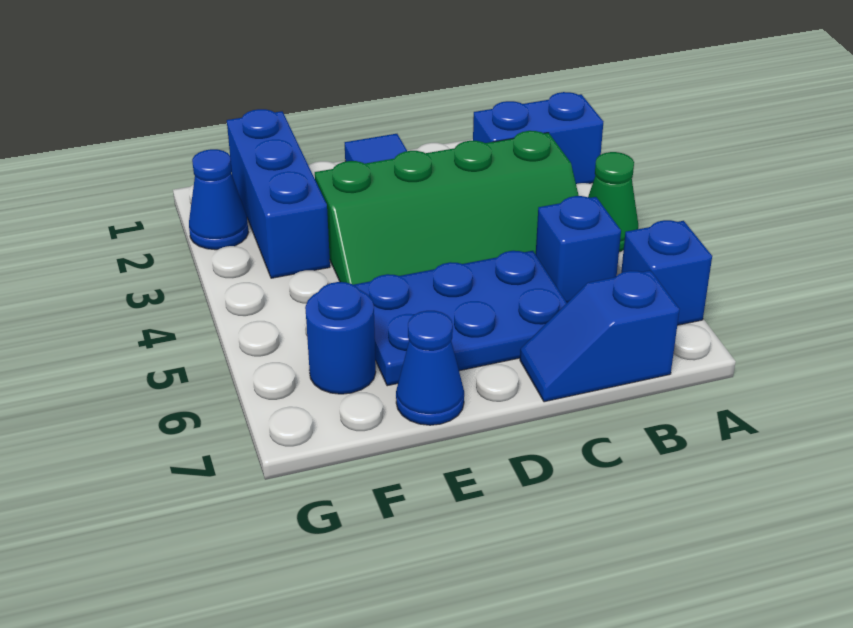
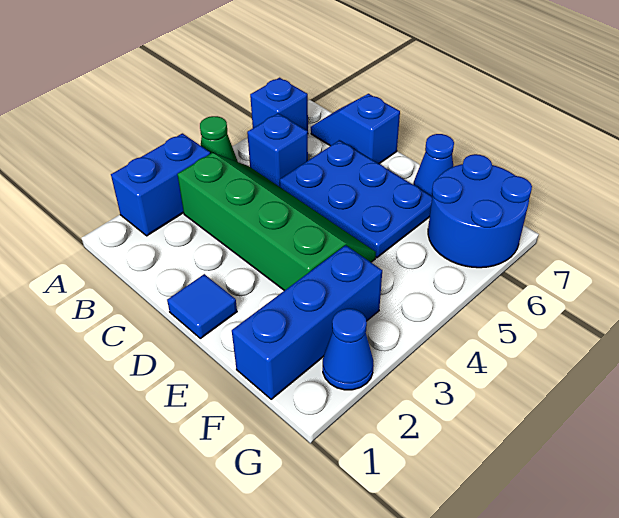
blue brick A2:B2 level 1 -> blue brick A2:A3 level 1
blue slope B7:C7 level 1 top B -> blue slope B7:C7 level 1 top C
blue round brick F6 level 1 -> blue round brick F6:G7 level 1

